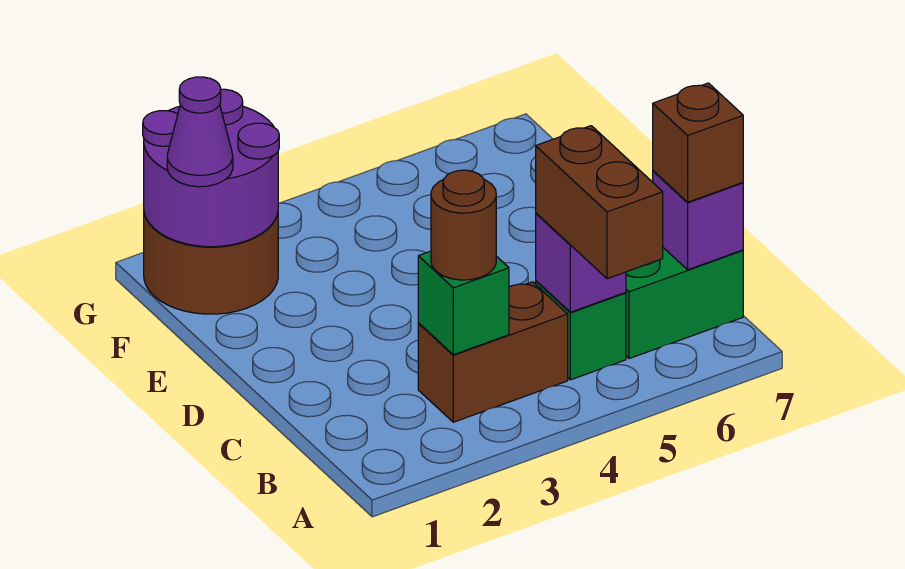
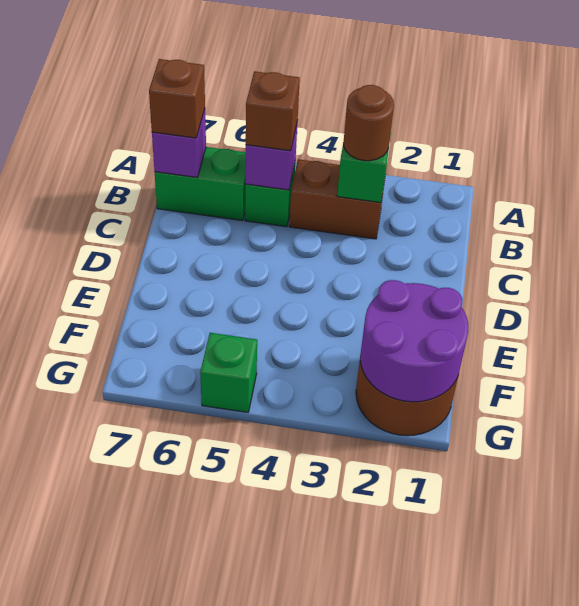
brown brick A5:B5 level 3 -> brown brick B5 level 3
purple cone F1 level 3 -> none
none -> green brick G5 level 1

